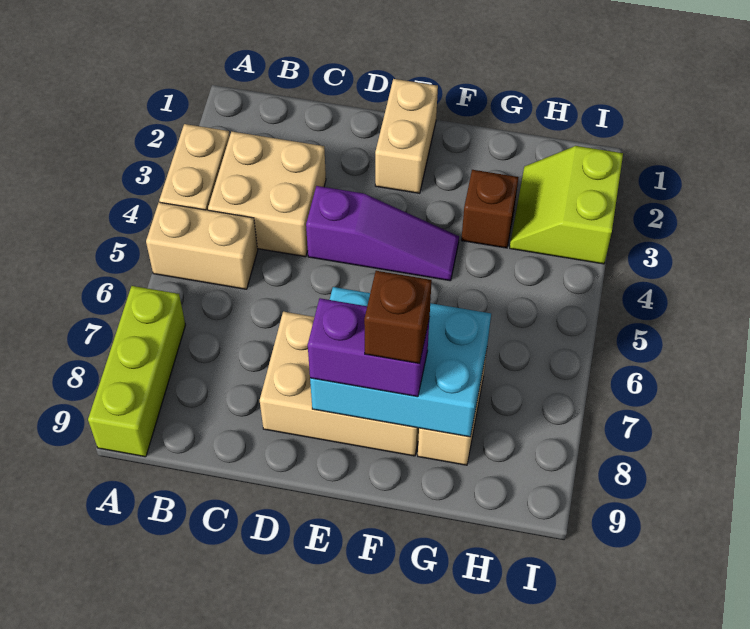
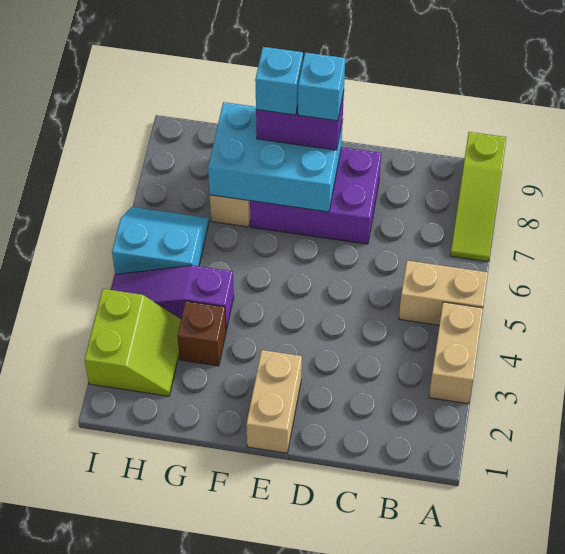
lime brick A7:A9 level 1 -> lime slope A7:A9 level 1 top 9
tan brick B3:C4 level 1 -> none
purple slope D4:F4 level 1 top D -> purple slope G4:I4 level 1 top G
tan brick D7:F8 level 1 -> purple brick D7:F8 level 1
none -> cyan brick E8 level 4
brown brick F8 level 4 -> cyan brick F8 level 4
none -> cyan slope H5:I6 level 1 top 5

